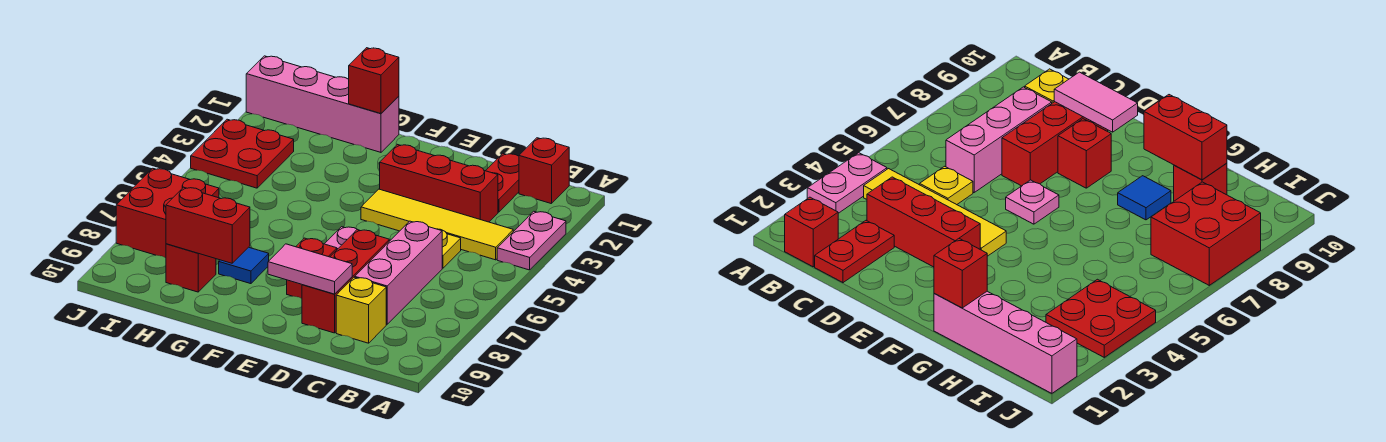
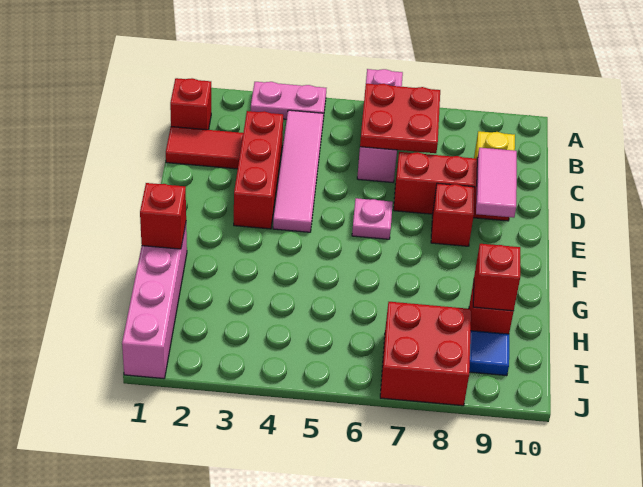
yellow tile B4:E4 level 1 -> pink tile B4:E4 level 1
red plate C1:C2 level 1 -> red tile C1:C2 level 1
yellow plate C5 level 1 -> none
pink brick C6:C8 level 1 -> pink brick A6:C6 level 1
blue tile G8 level 1 -> blue tile I9 level 1
red brick G9:H9 level 2 -> red brick H9 level 2
red plate I3:J4 level 1 -> red plate B6:C7 level 2

